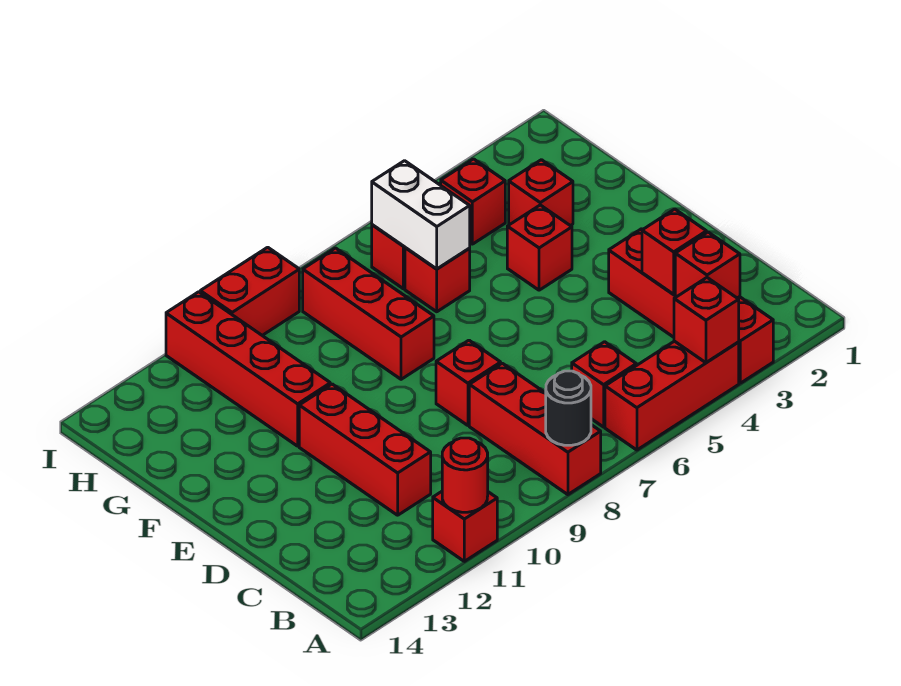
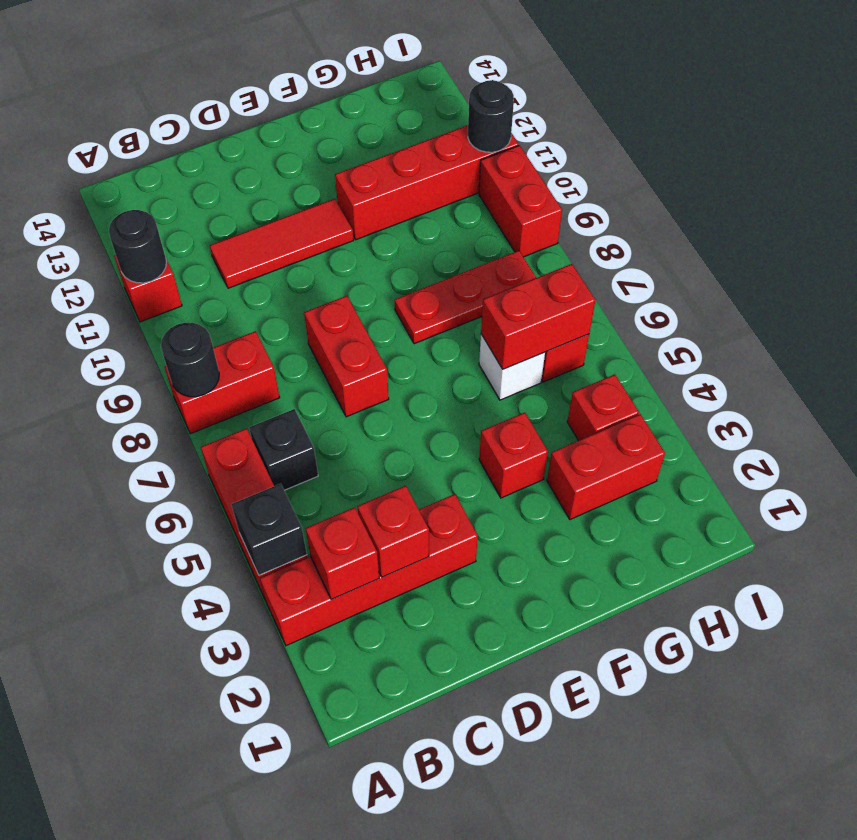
red brick A4 level 2 -> black brick A4 level 2
red brick A8:C8 level 1 -> red brick A8:B8 level 1
red round brick A11 level 2 -> black round brick A11 level 2
red brick B6 level 1 -> black brick B6 level 1
red brick C11:E11 level 1 -> red tile C11:E11 level 1
red brick D8 level 1 -> red brick D7:D8 level 1
red brick F8:H8 level 1 -> red plate F8:H8 level 1
red brick G3 level 1 -> red brick G3:H3 level 1
red brick G6 level 1 -> white brick G6 level 1
white brick G6:H6 level 2 -> red brick G6:H6 level 2
none -> black round brick I11 level 2

